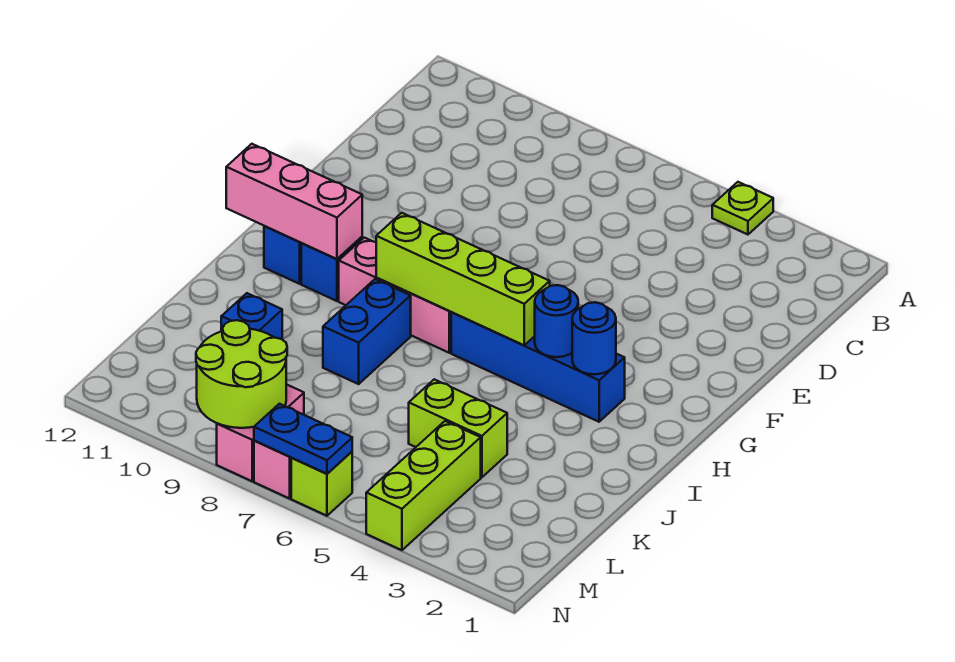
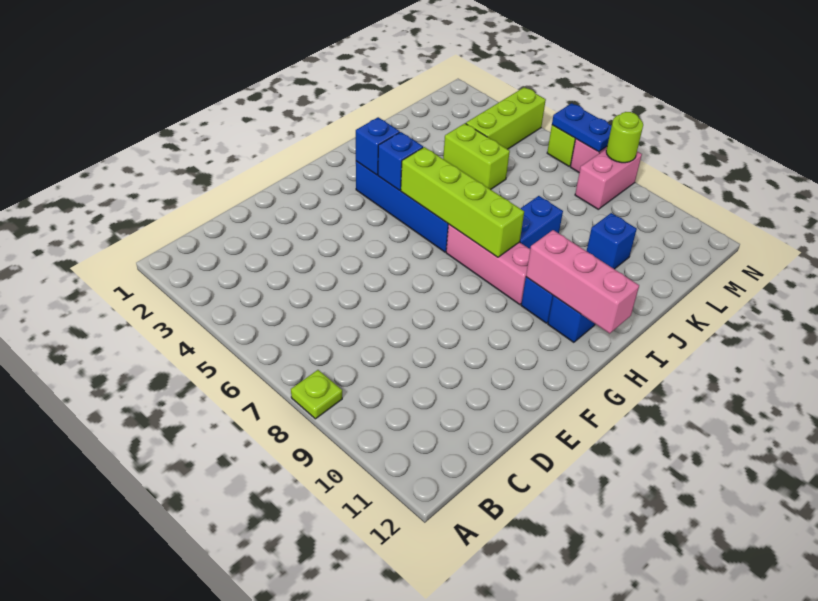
lime plate A4 level 1 -> lime plate A8 level 1
blue round brick H3 level 2 -> blue brick H3 level 2
blue round brick H4 level 2 -> blue brick H4 level 2
lime round brick M8:N9 level 2 -> lime round brick N8 level 2

